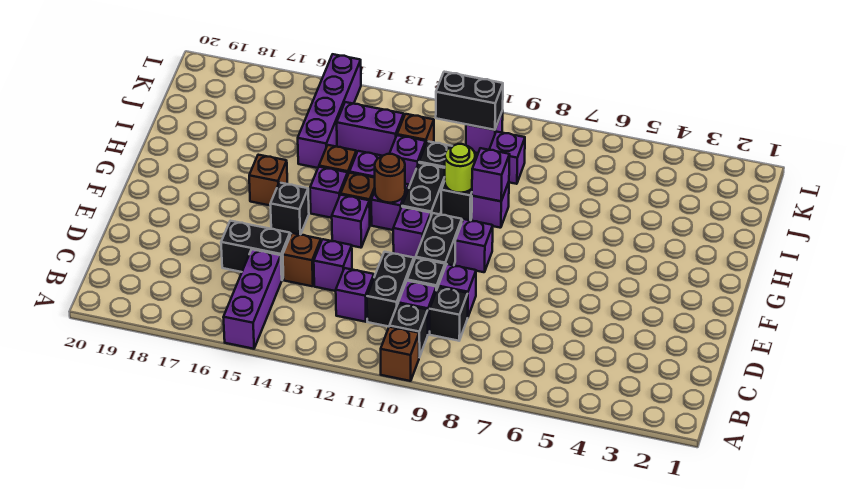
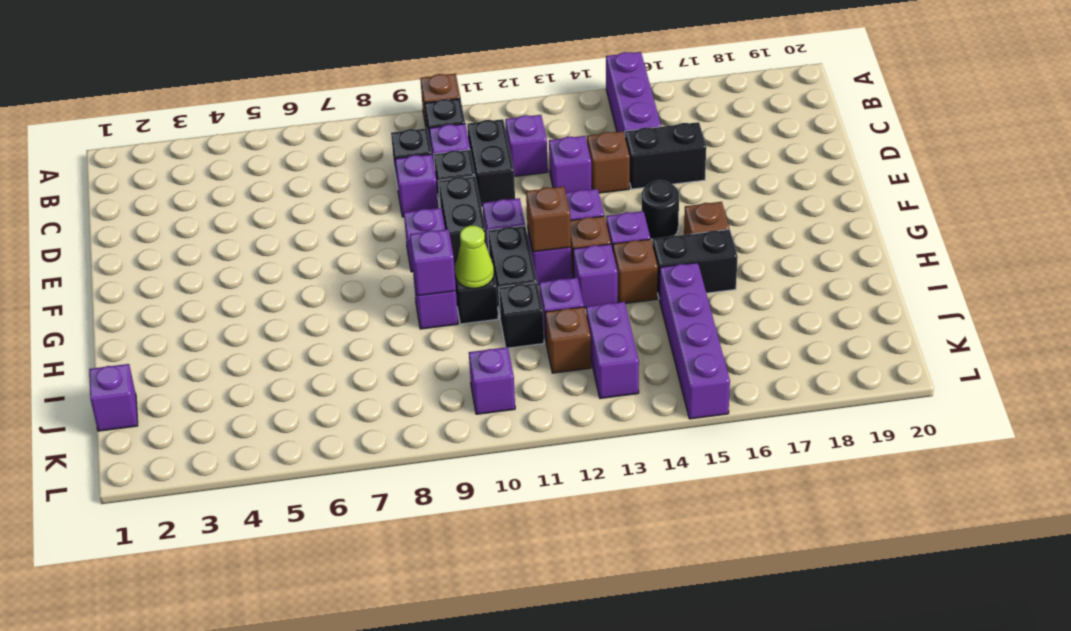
black brick F15 level 1 -> black round brick F15 level 1
brown round brick G12 level 2 -> brown brick G12 level 2
lime round brick H10 level 2 -> lime cone H10 level 2
purple brick J9 level 1 -> purple brick J1 level 1
purple brick J13:J14 level 1 -> purple brick J13:K13 level 1
black brick K10:K11 level 2 -> black brick H15:H16 level 1

